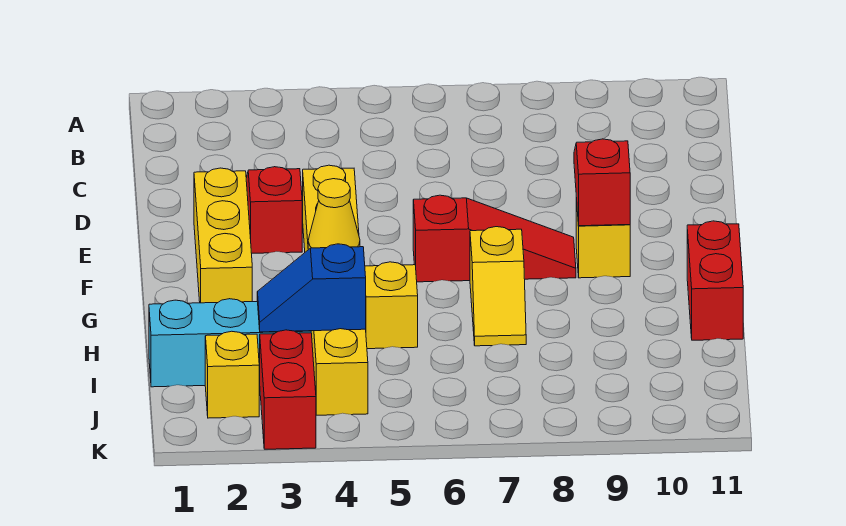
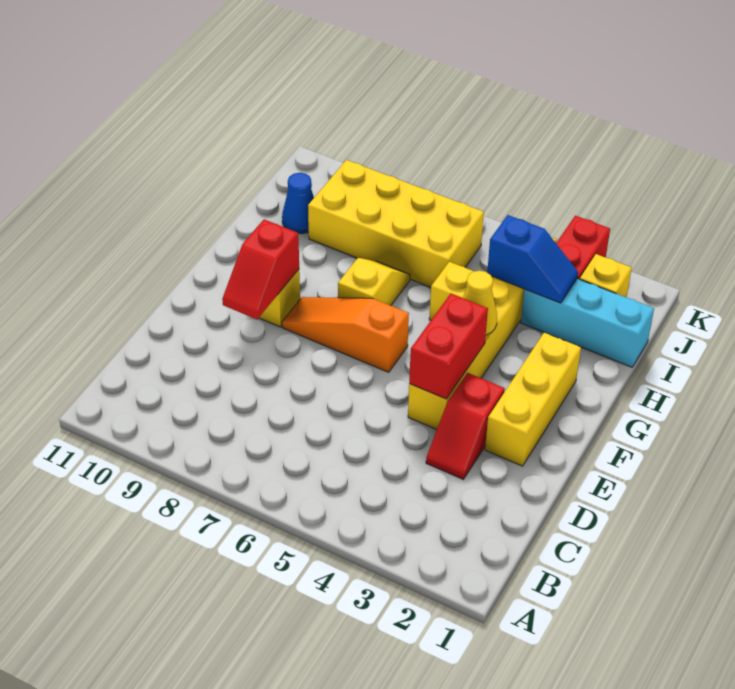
red slope F6:F8 level 1 top 6 -> orange slope F6:F8 level 1 top 6
red brick G11:H11 level 1 -> red brick E4:F4 level 2
none -> yellow brick I6:J9 level 1
none -> blue cone I10 level 1

